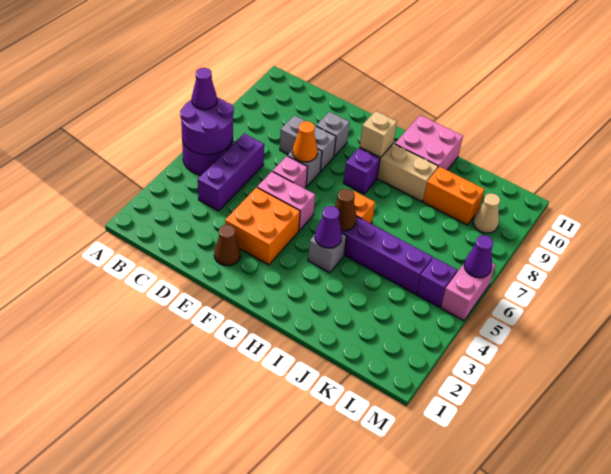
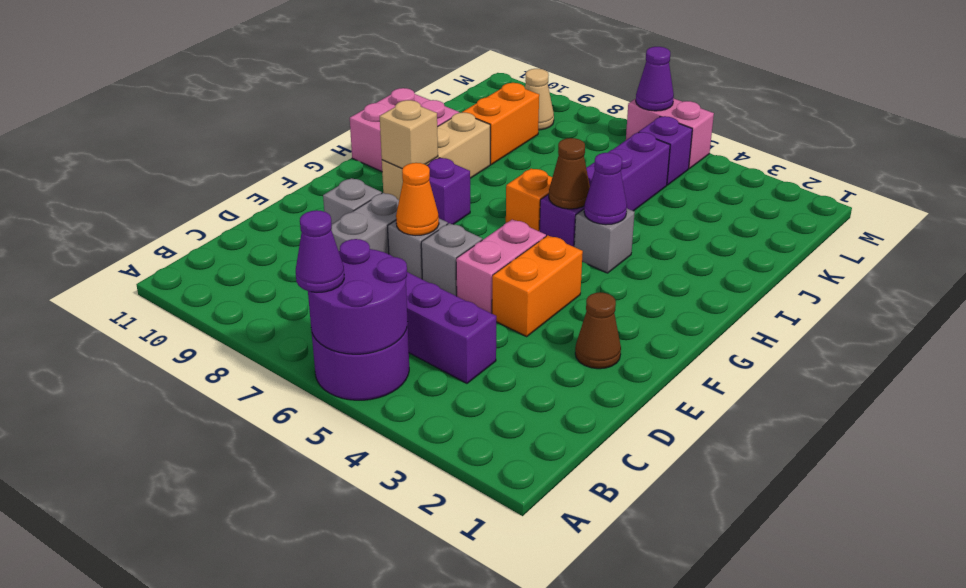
orange brick E3:F4 level 1 -> orange brick E4:F4 level 1
pink brick E6 level 1 -> grey brick E6 level 1

